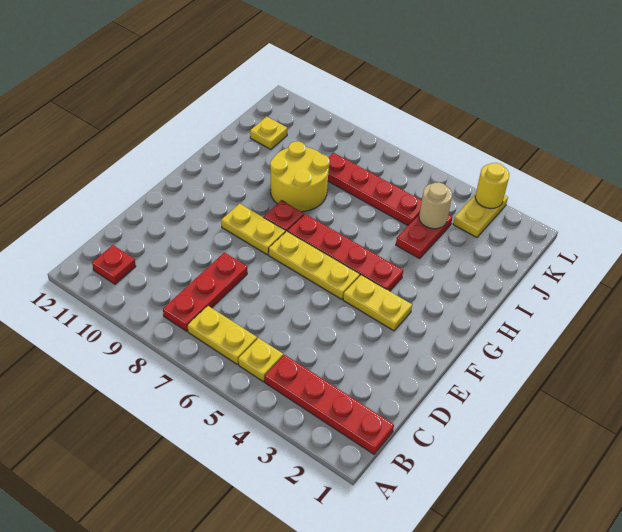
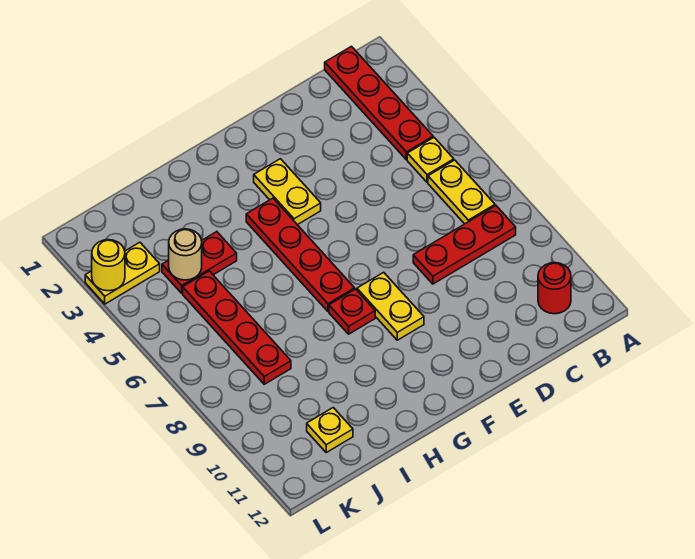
red plate B11 level 1 -> red round brick B11 level 1
yellow plate F5:F7 level 1 -> none
yellow round brick H8:I9 level 1 -> none

